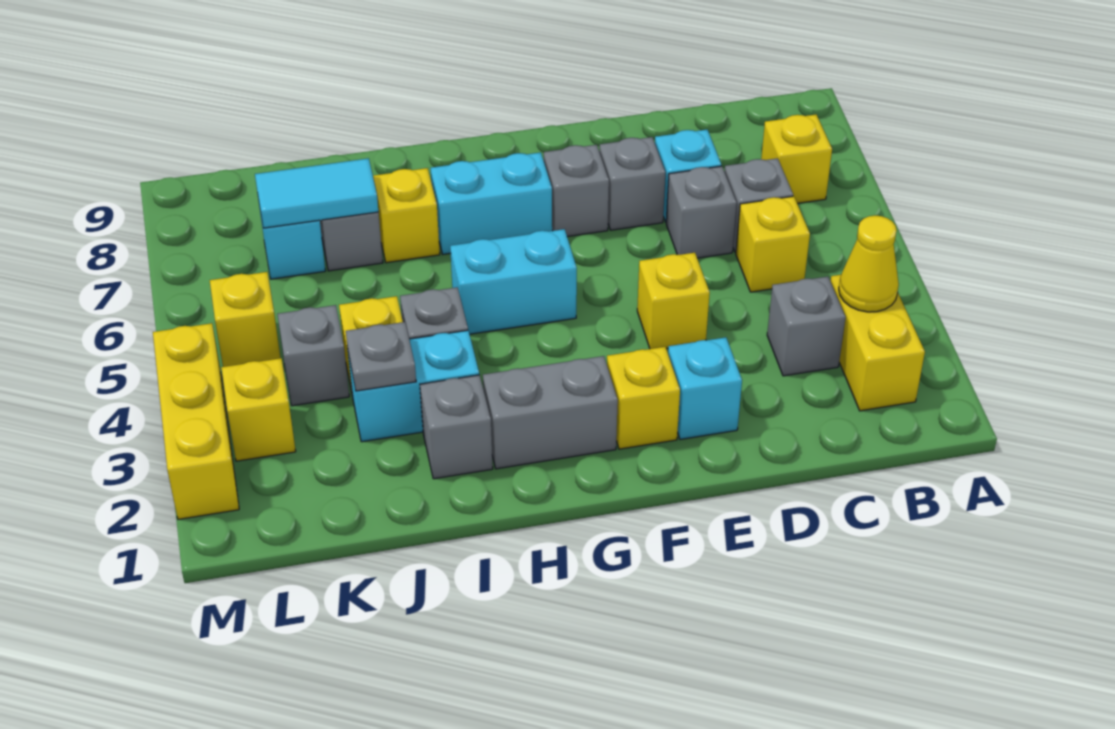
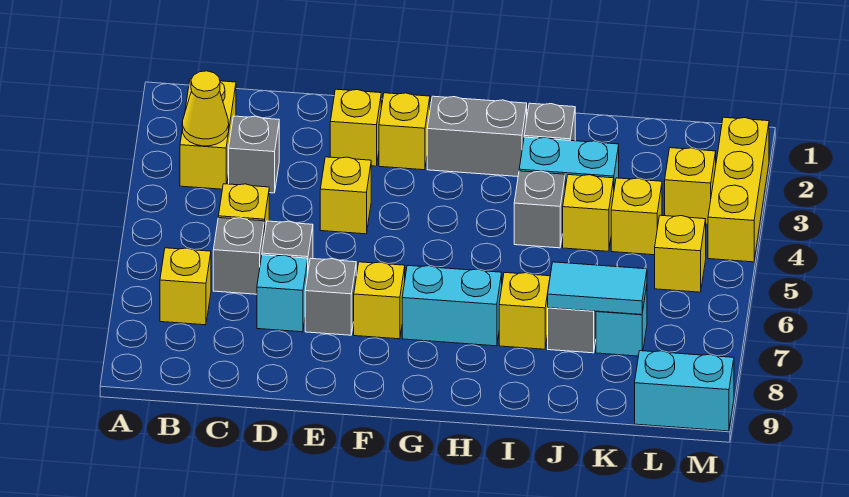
cyan brick E2 level 1 -> yellow brick E2 level 1
grey brick F7 level 1 -> yellow brick F7 level 1
cyan brick G5:H5 level 1 -> cyan brick L9:M9 level 1
grey plate J3 level 2 -> none
grey brick K4 level 1 -> yellow brick K4 level 1

